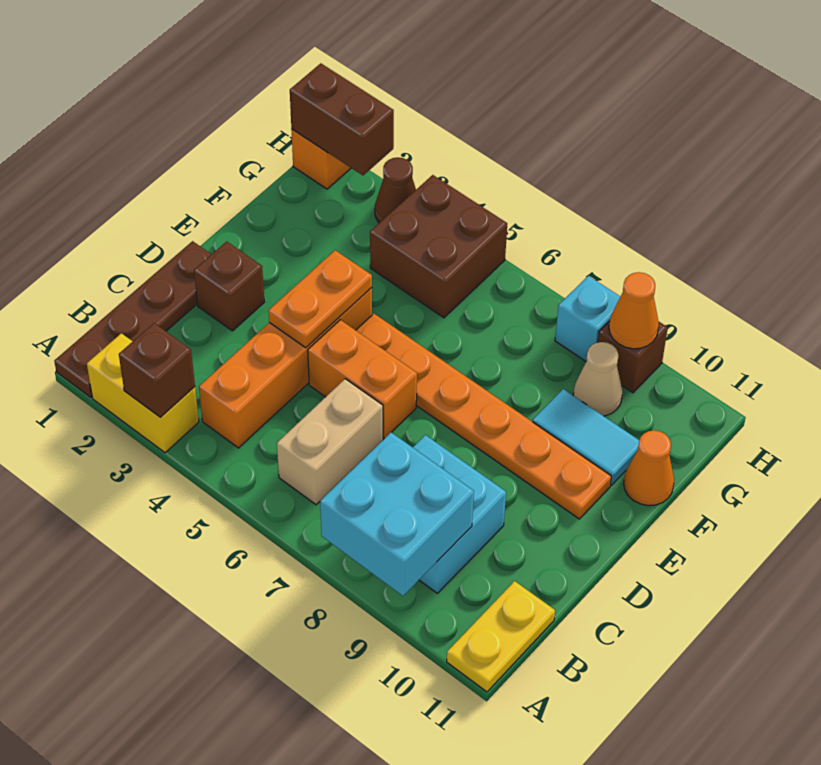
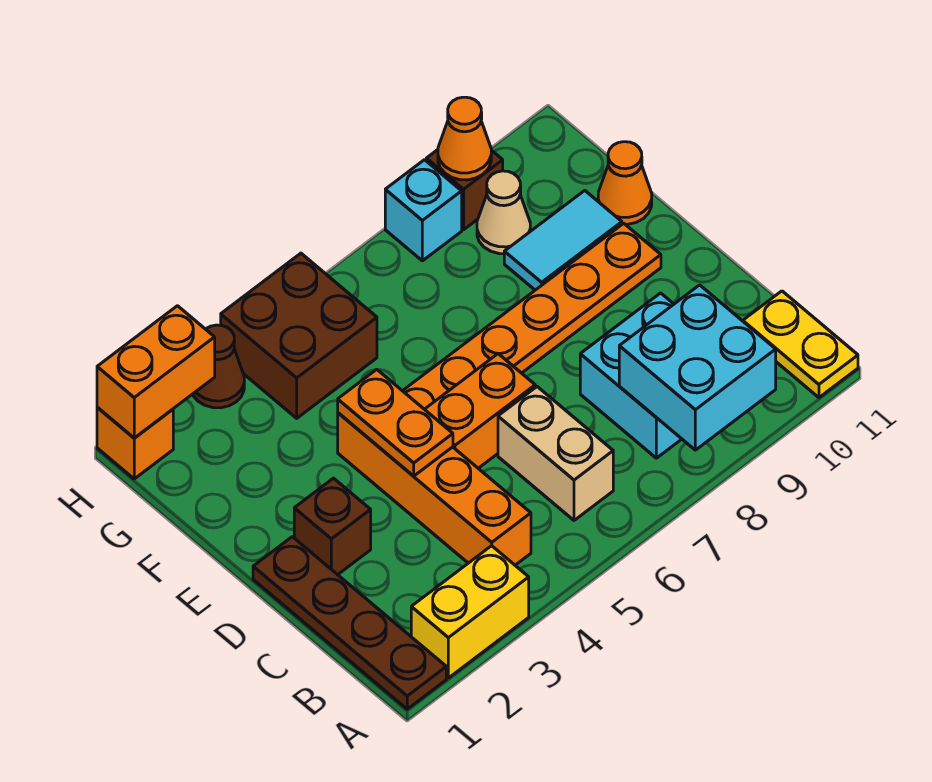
brown brick A3 level 2 -> none
brown brick H1:H2 level 2 -> orange brick H1:H2 level 2

